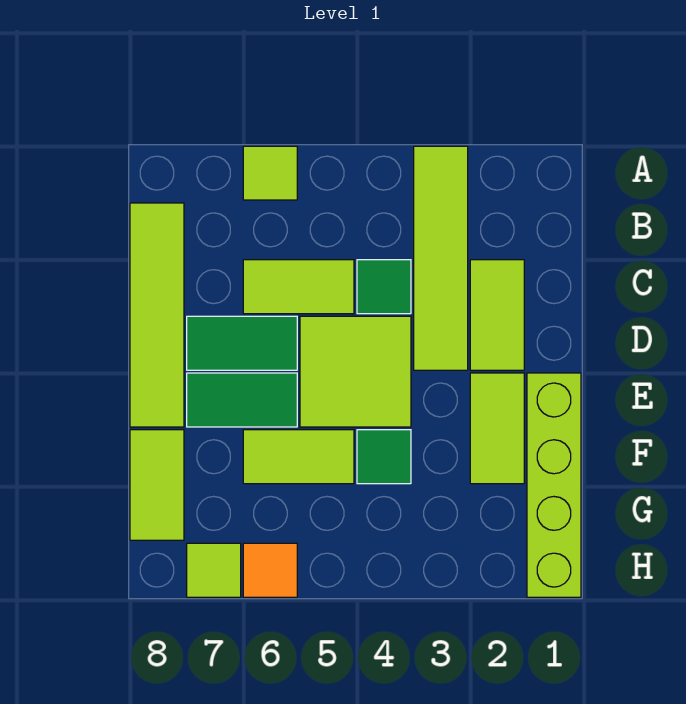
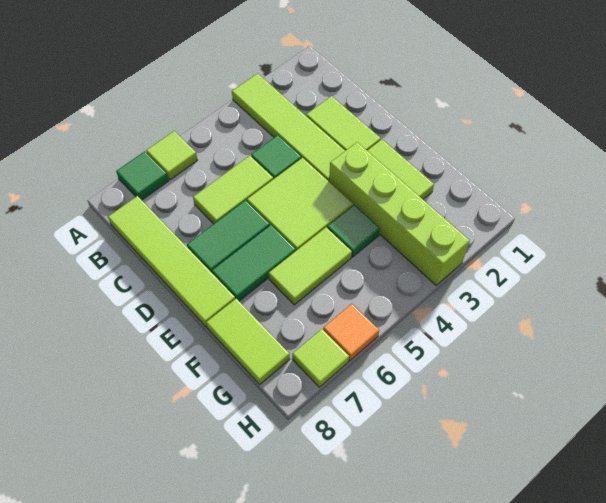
none -> green tile A7 level 1
lime brick E1:H1 level 1 -> lime brick E3:H3 level 1

